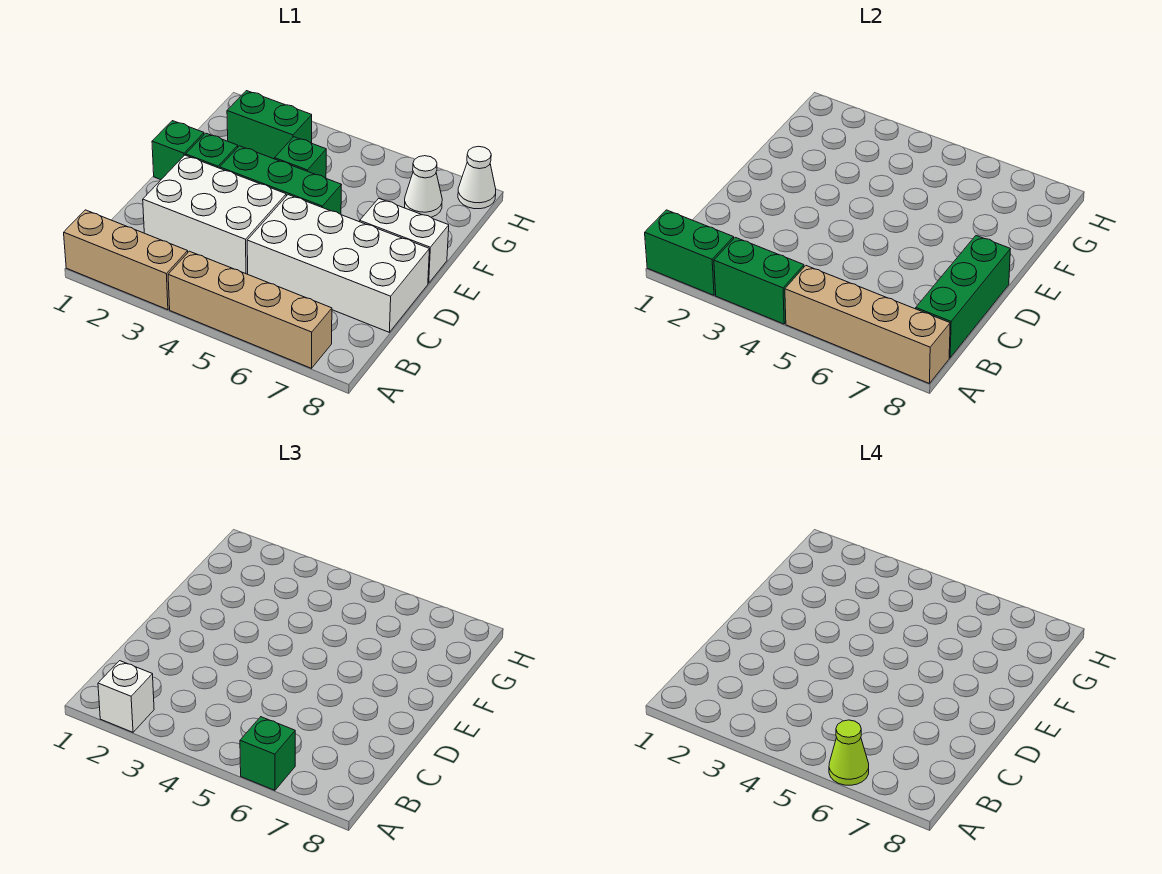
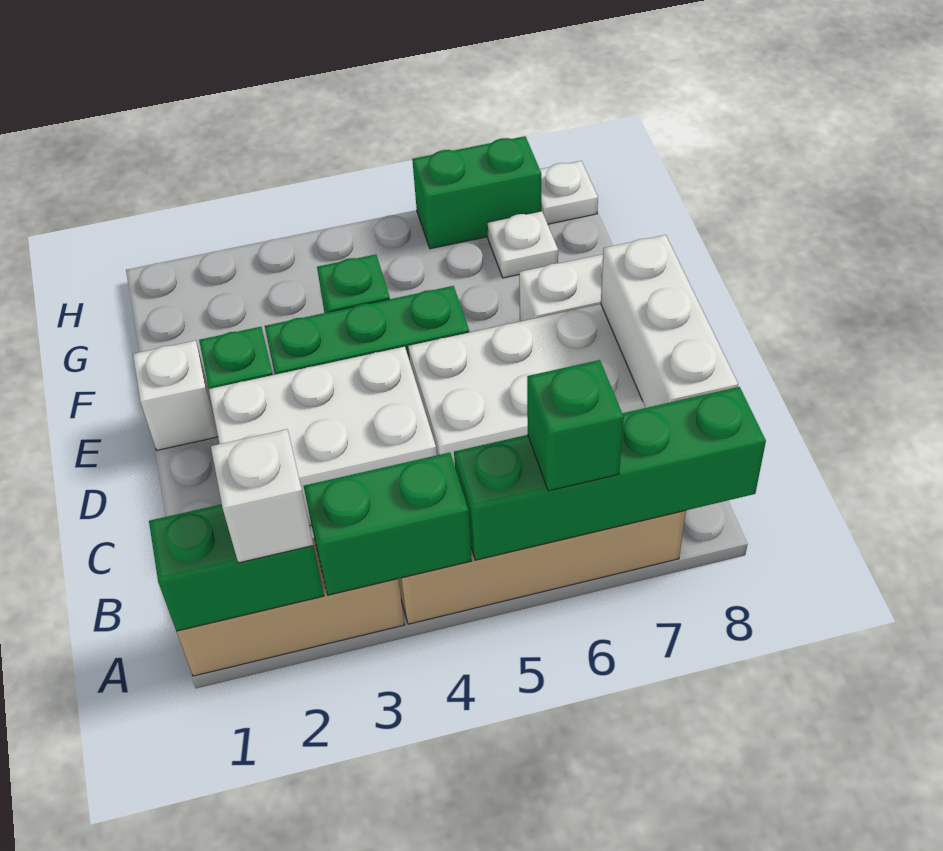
tan brick A5:A8 level 2 -> green brick A5:A8 level 2
lime cone A6 level 4 -> none
green brick B8:D8 level 2 -> white brick B8:D8 level 2
green brick E1 level 1 -> white brick E1 level 1
green brick G2:G3 level 1 -> green brick H6:H7 level 1
white cone G7 level 1 -> white plate G7 level 1
white cone H8 level 1 -> white plate H8 level 1

